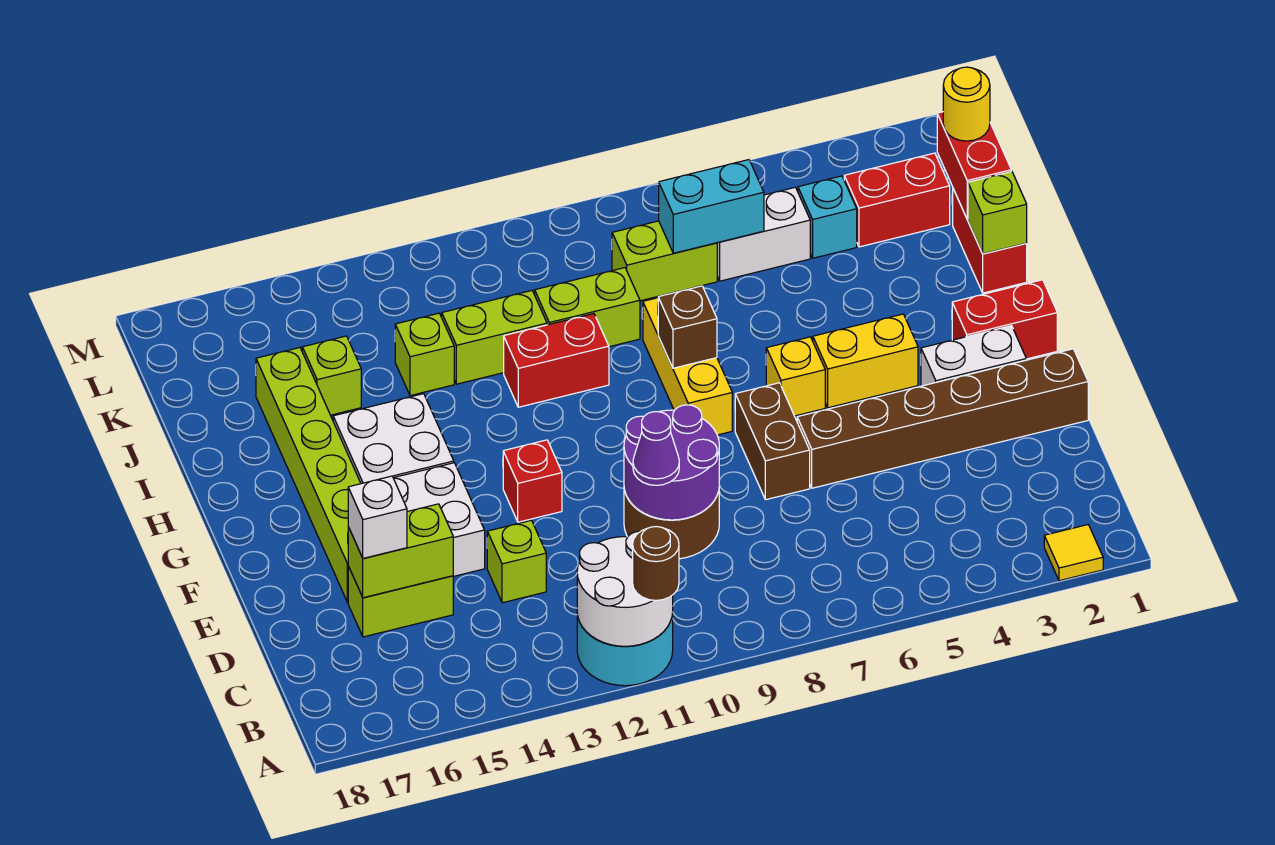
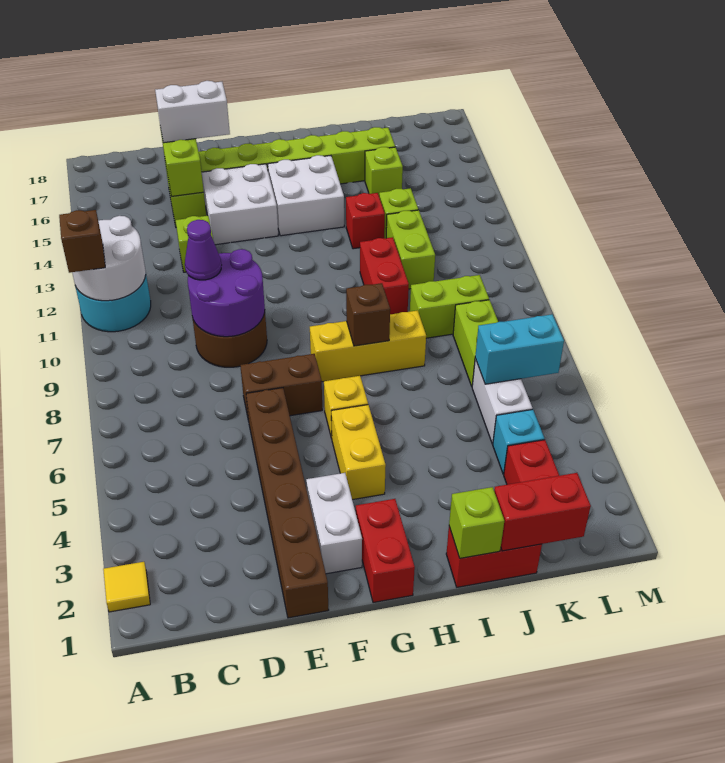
brown round brick A11 level 3 -> brown brick A11 level 3
white brick D16 level 3 -> white brick D16:E16 level 3
red brick F12 level 1 -> red brick I13 level 1
lime brick J9:J10 level 1 -> lime brick J9:K9 level 1
yellow round brick K1 level 3 -> none
cyan brick K6:K7 level 2 -> cyan brick K6:L6 level 2

